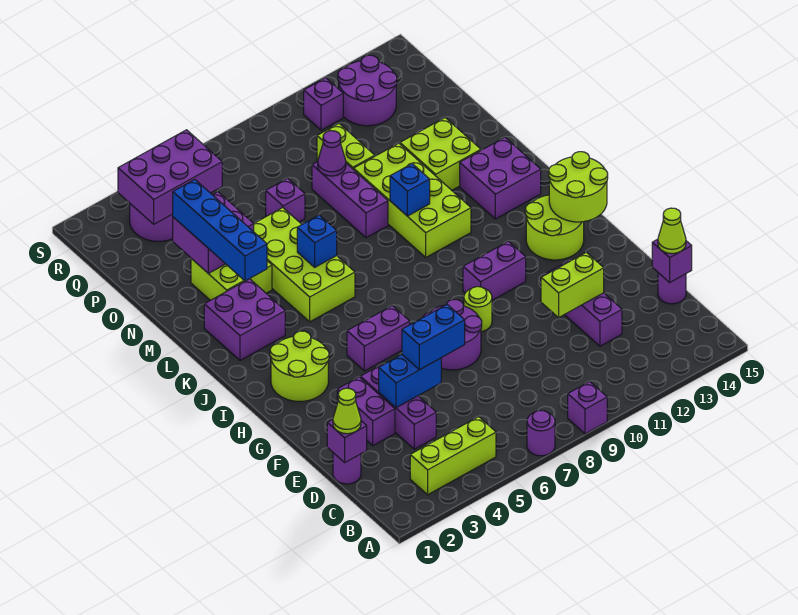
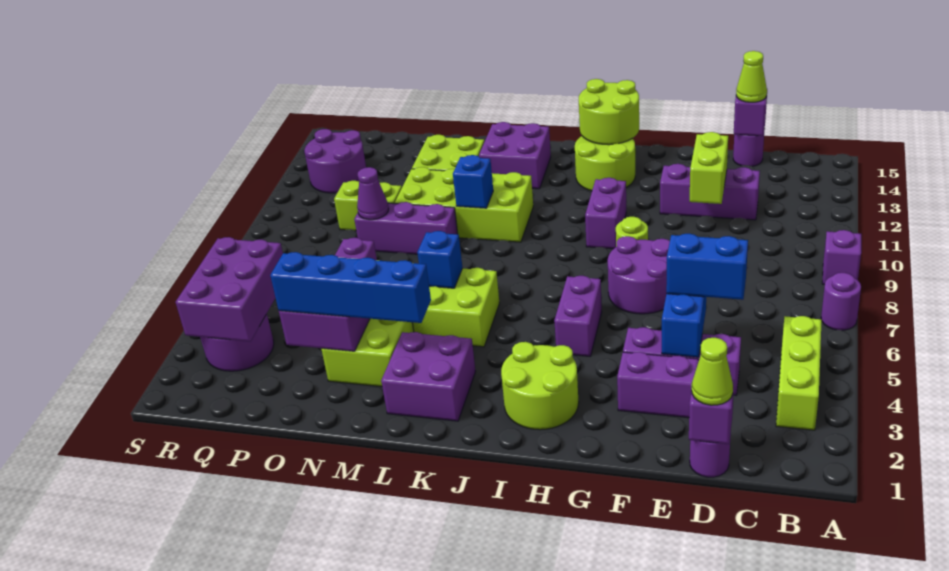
blue brick E5:E6 level 3 -> blue brick D5:E5 level 3
purple brick R11 level 1 -> none

